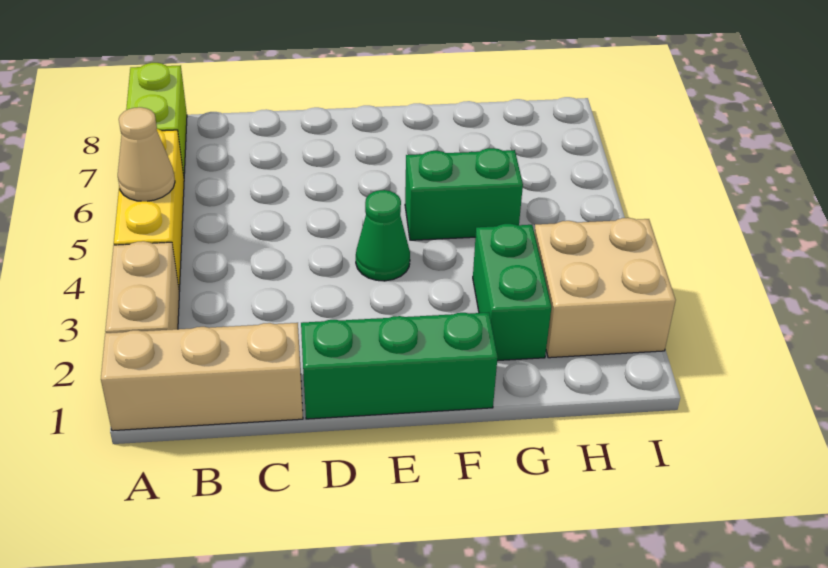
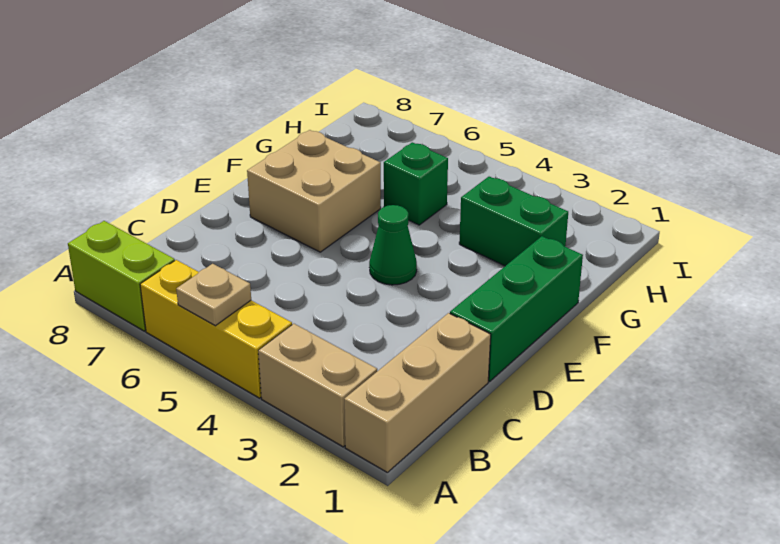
tan cone A5 level 2 -> tan plate A5 level 2
green brick F5:G5 level 1 -> green brick G5 level 1
tan brick H2:I3 level 1 -> tan brick E6:F7 level 1

